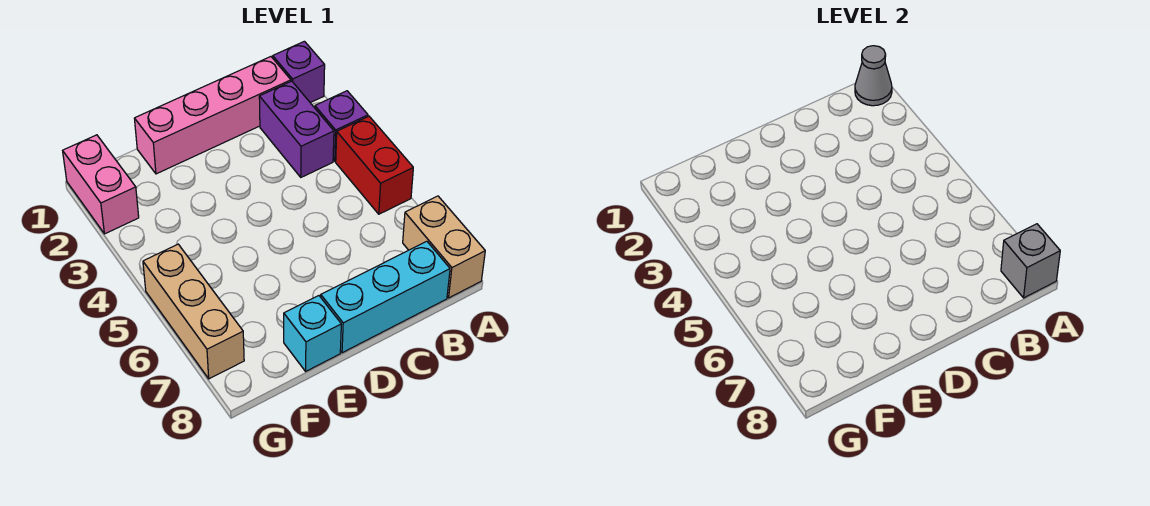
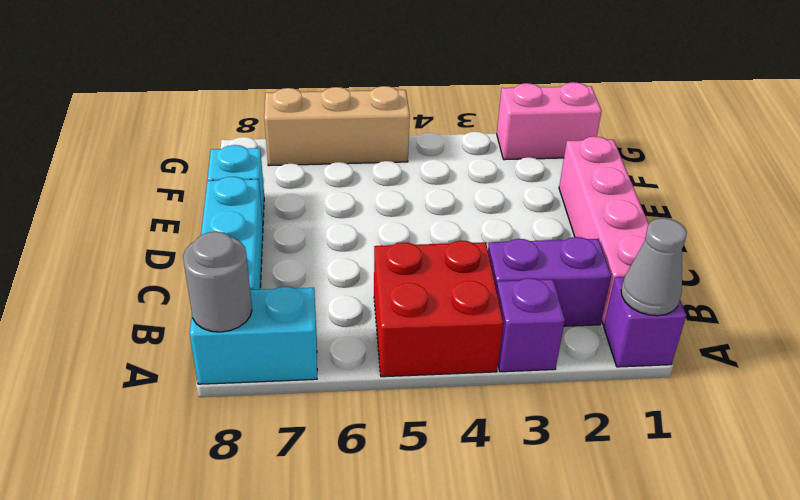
red brick A4:A5 level 1 -> red brick A4:B5 level 1
tan brick A7:A8 level 1 -> cyan brick A7:A8 level 1
grey brick A8 level 2 -> grey round brick A8 level 2

